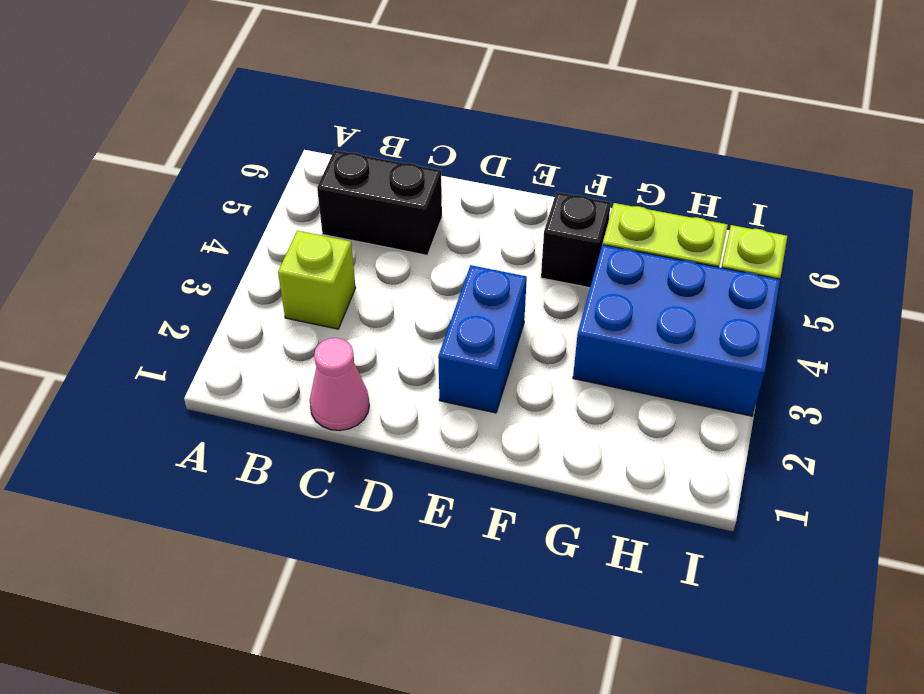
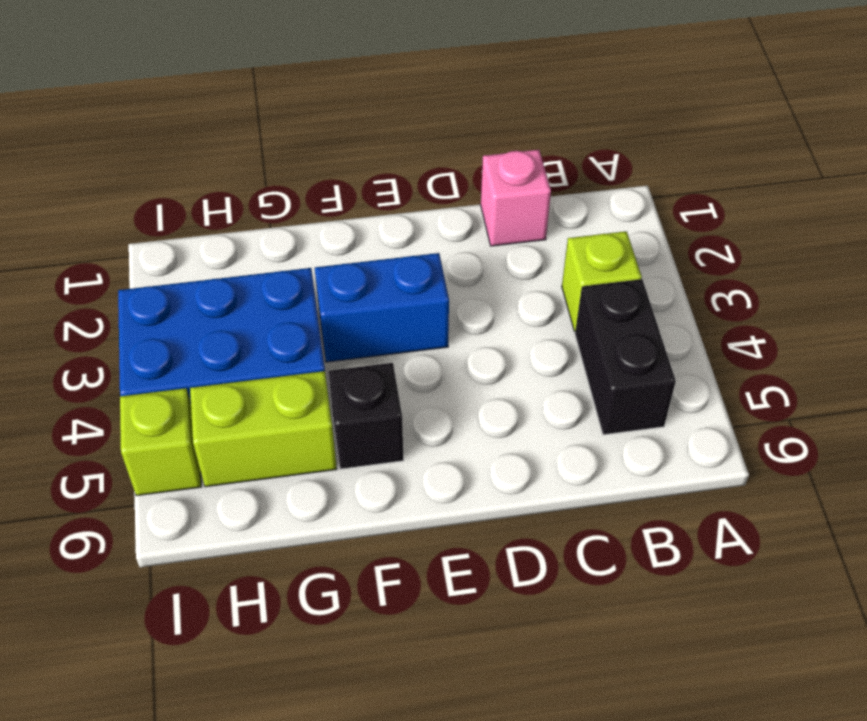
black brick B5:C5 level 1 -> black brick B4:B5 level 1
pink cone C1 level 1 -> pink brick C1 level 1
blue brick E2:E3 level 1 -> blue brick E3:F3 level 1

